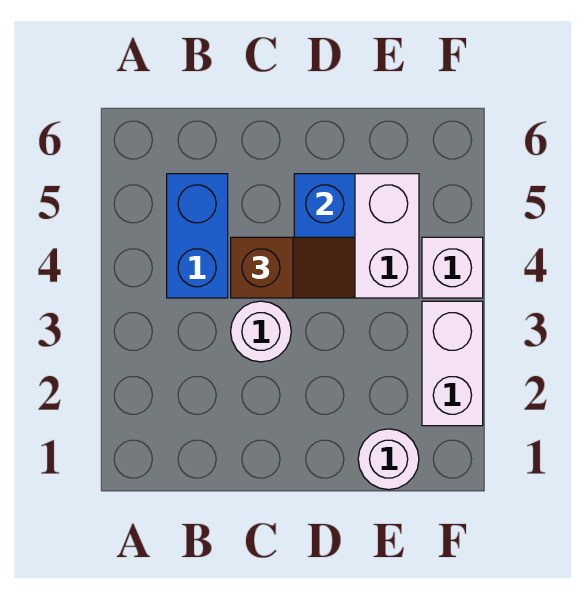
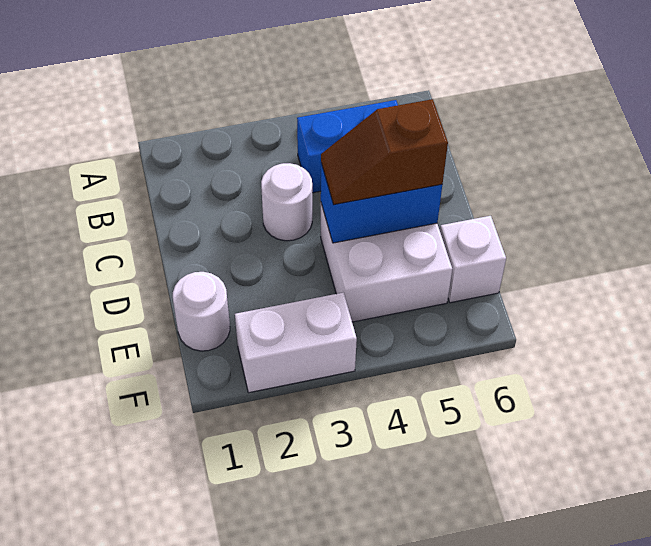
brown slope C4:D4 level 3 top C -> brown slope D4:D5 level 3 top 5
white brick F4 level 1 -> white brick E6 level 1

